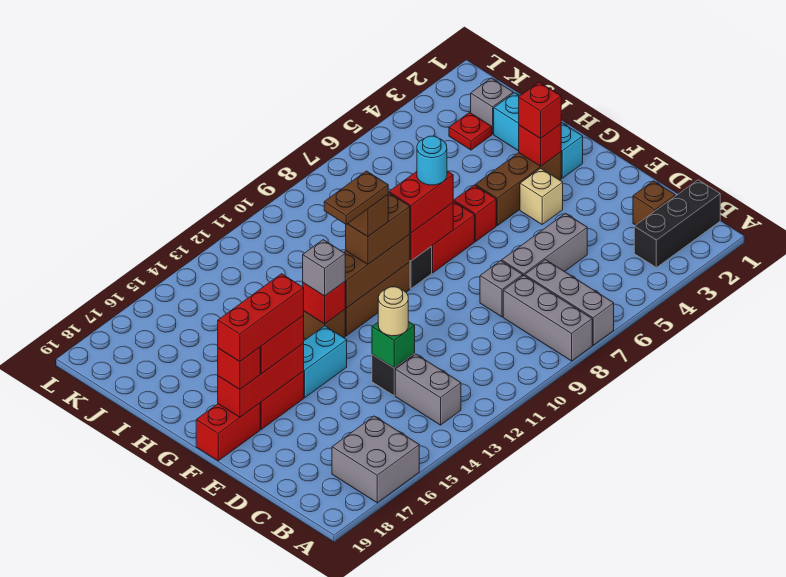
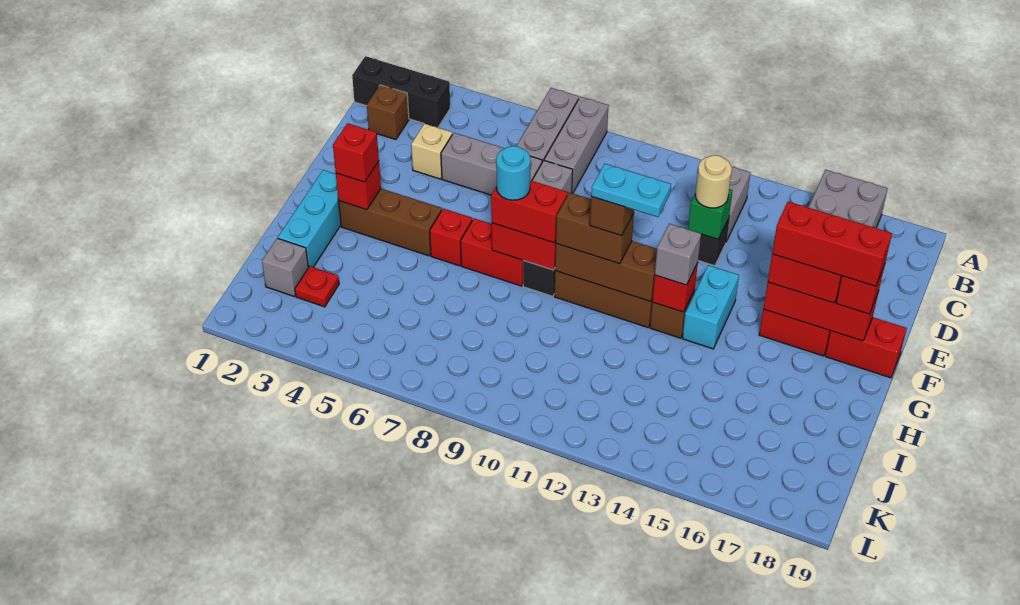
tan brick F4 level 1 -> tan brick D4 level 1
cyan brick F14:F15 level 1 -> cyan brick F14:G14 level 1
brown plate G11:G12 level 5 -> cyan plate G11:G12 level 5

